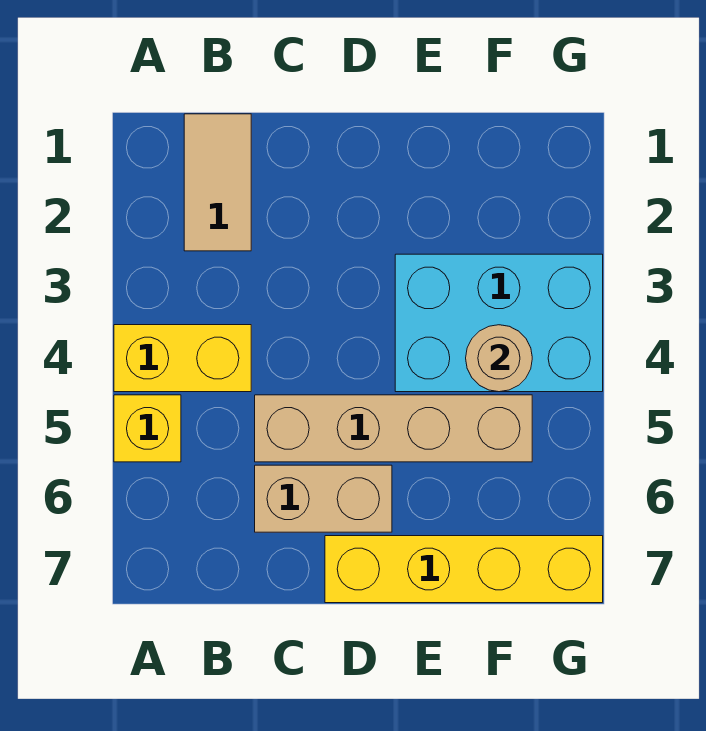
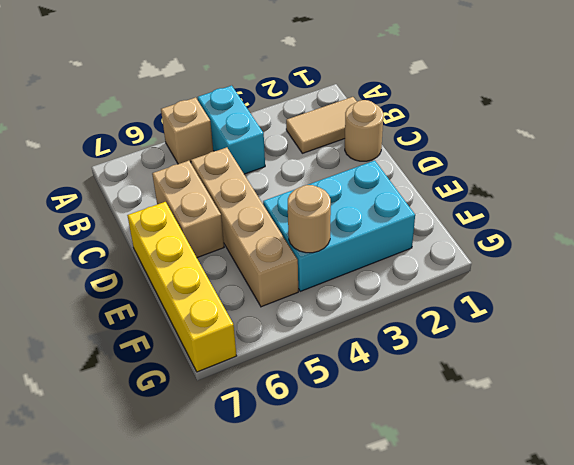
yellow brick A4:B4 level 1 -> cyan brick A4:B4 level 1
yellow brick A5 level 1 -> tan brick A5 level 1
none -> tan round brick C1 level 1
cyan brick E3:G4 level 1 -> cyan brick E2:F4 level 1

